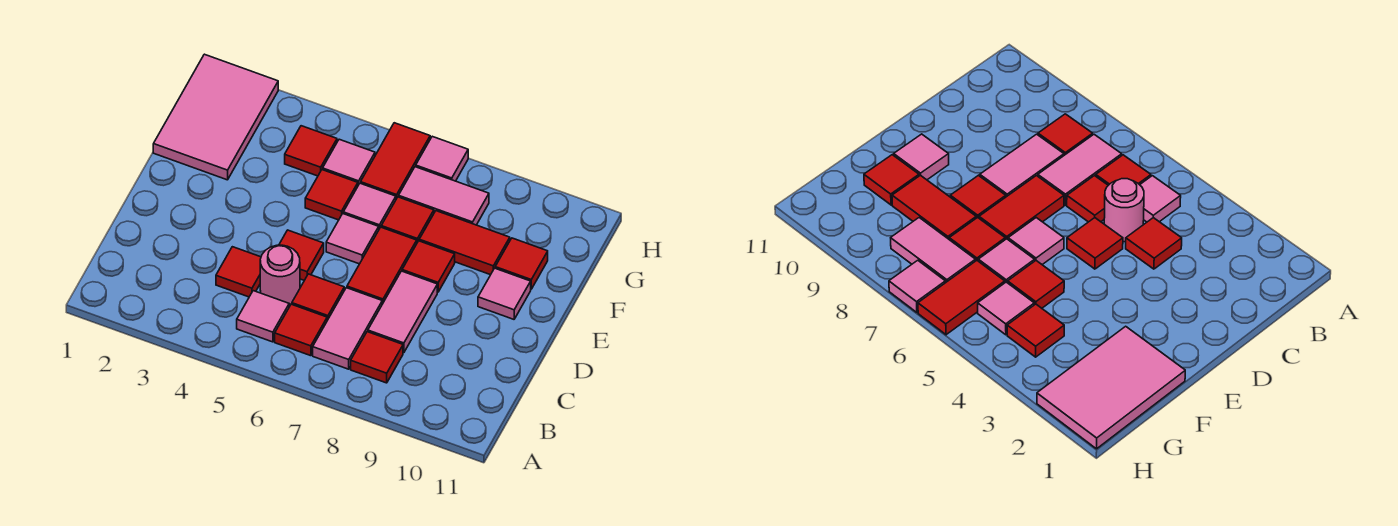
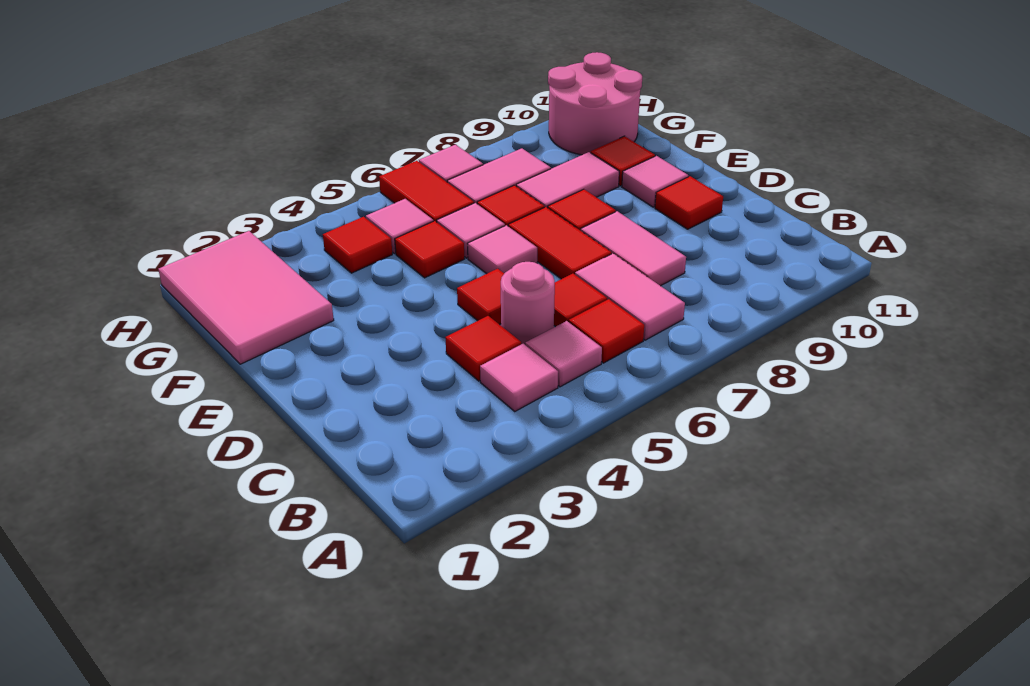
none -> pink tile B4 level 1
red tile B8 level 1 -> red tile D10 level 1
red tile F8:F9 level 1 -> pink tile F8:F9 level 1
none -> pink round brick G10:H11 level 1

